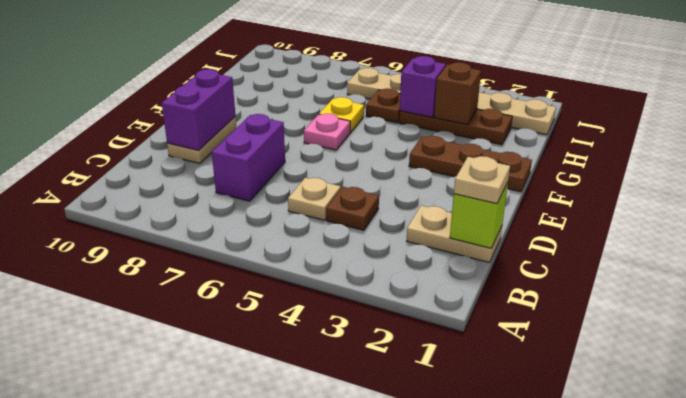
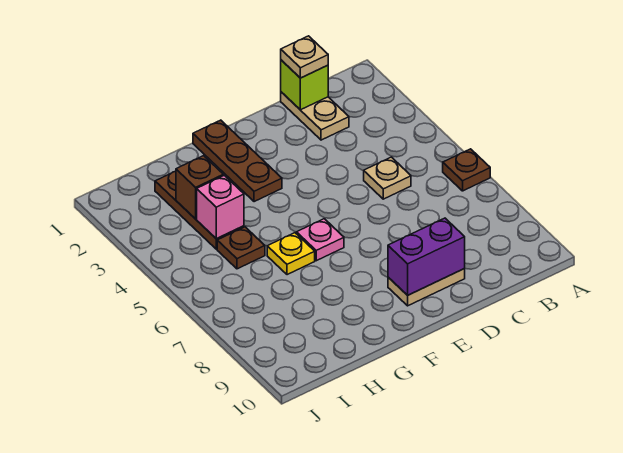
brown plate C4 level 1 -> brown plate A6 level 1
purple brick C7:D7 level 1 -> none
purple brick H4 level 2 -> pink brick H4 level 2
tan plate I1:I6 level 1 -> none

